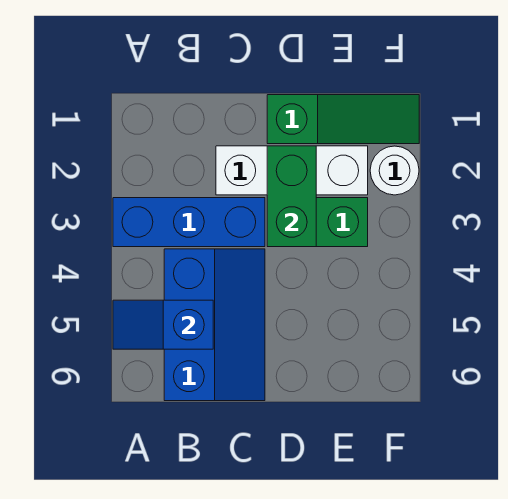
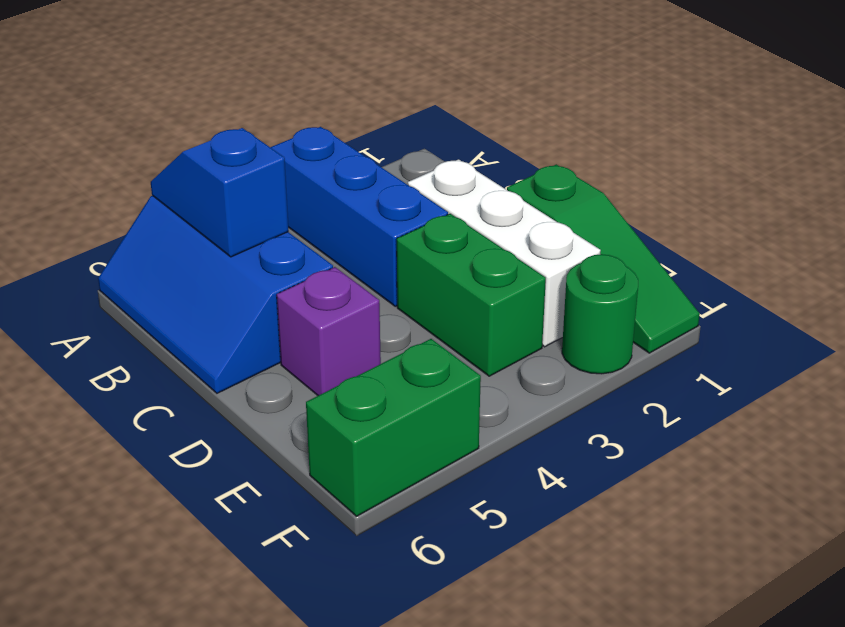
blue slope B4:C6 level 1 top B -> blue slope A5:C6 level 1 top 5
green brick D2:D3 level 2 -> green brick F5:F6 level 1
none -> purple brick D5 level 1
white round brick F2 level 1 -> green round brick F2 level 1

